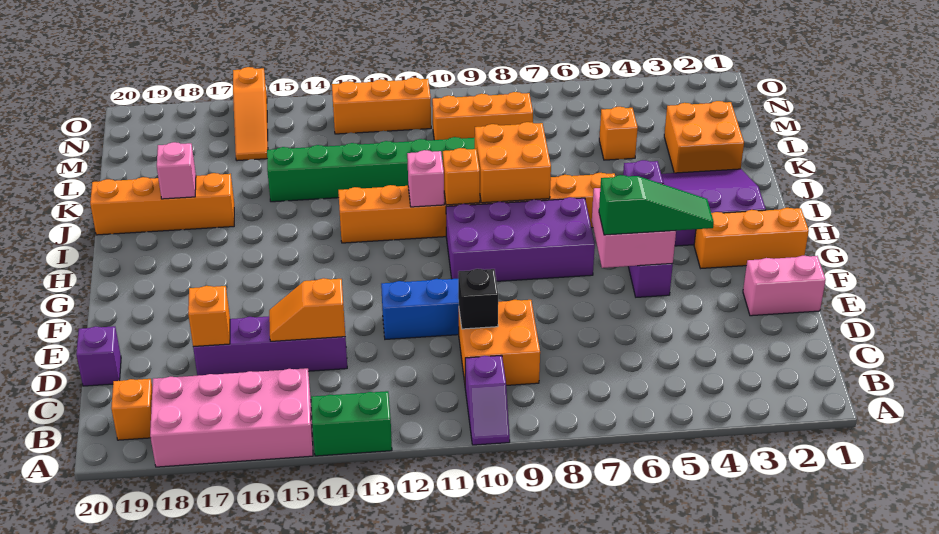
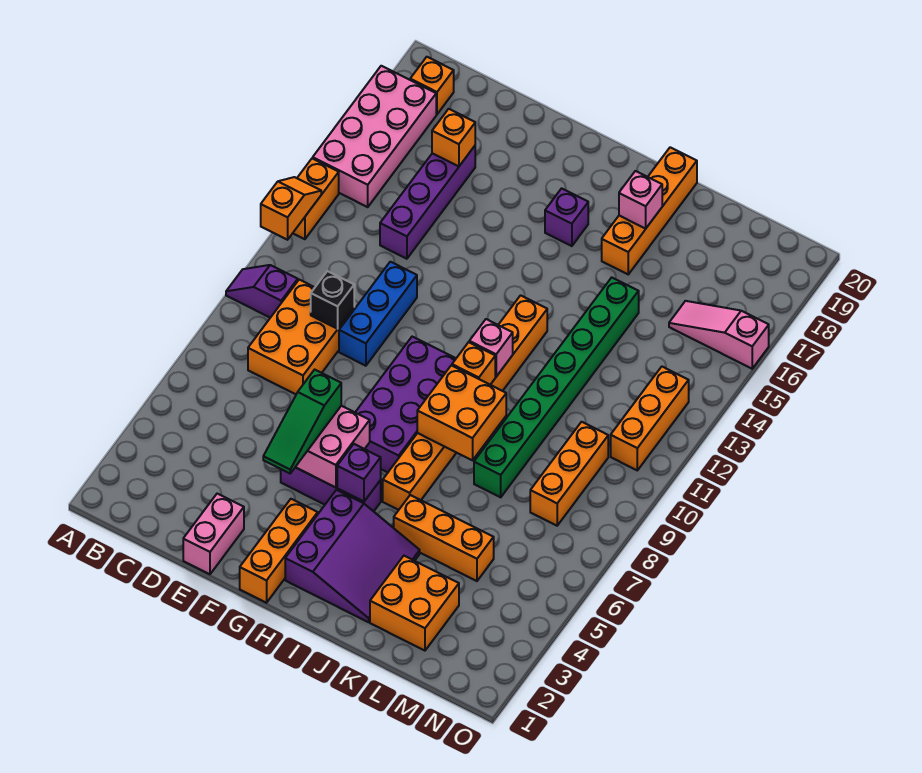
green brick A13:A14 level 1 -> orange brick A13:A14 level 1
orange brick C9:D10 level 1 -> orange brick C8:D10 level 1
orange slope D14:D15 level 2 top 14 -> orange slope A12:A13 level 2 top 12
purple brick D20 level 1 -> purple brick H17 level 1
orange brick L5 level 1 -> orange brick J5:L5 level 1
orange slope M16:O16 level 1 top O -> pink slope M16:O16 level 1 top O

